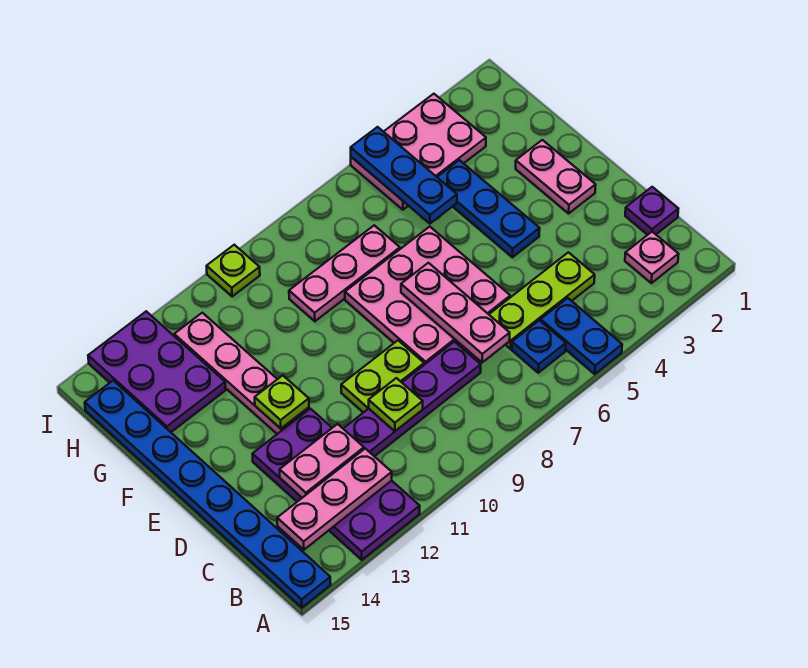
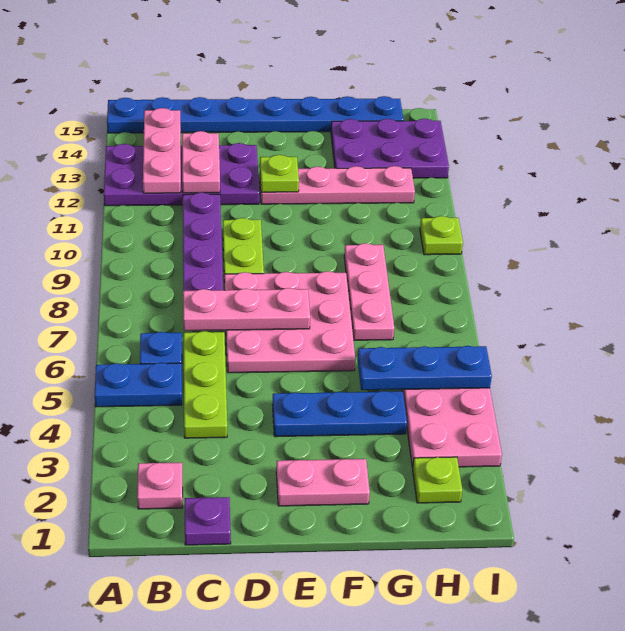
lime plate C10 level 2 -> lime plate H2 level 1

